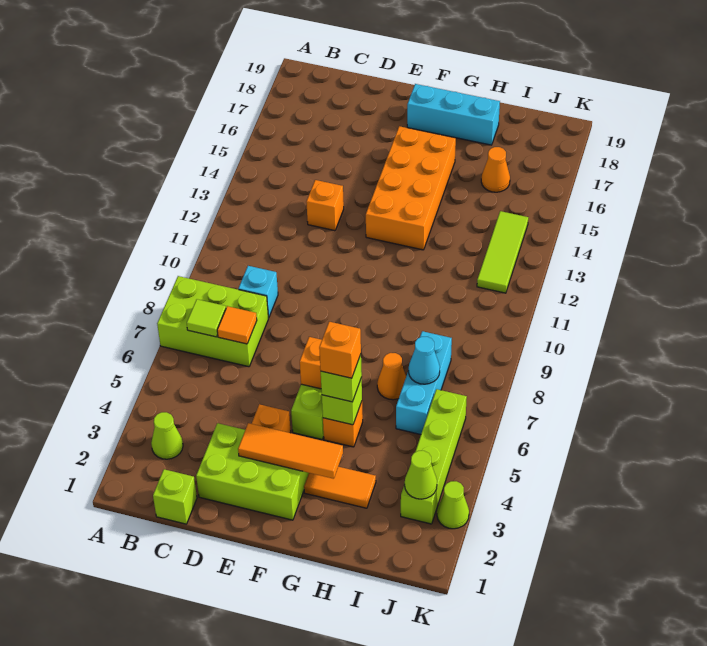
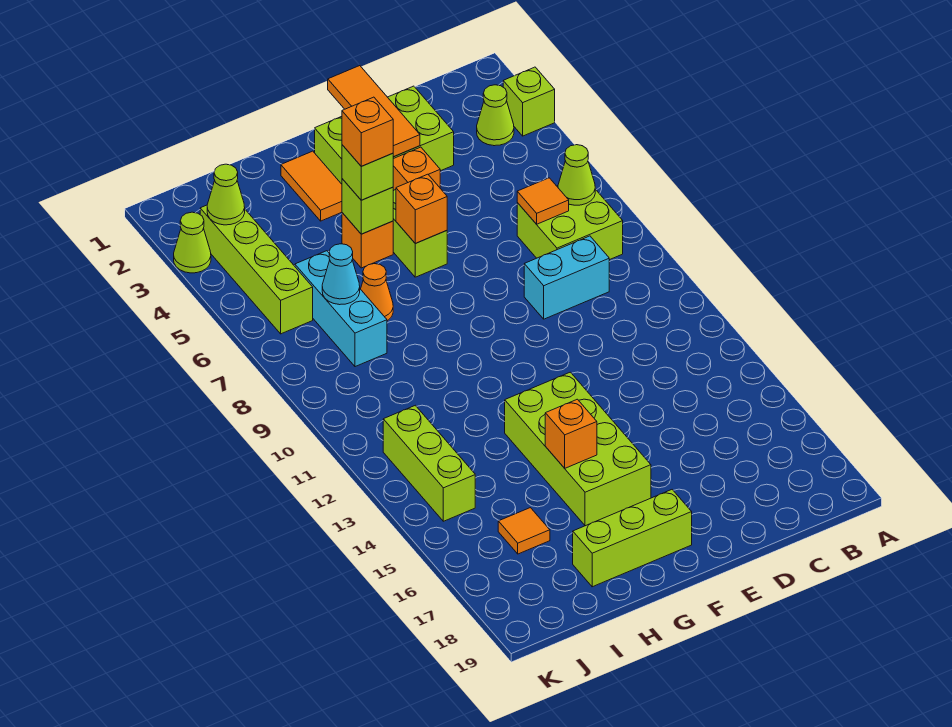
lime brick A7:C8 level 1 -> lime brick B7:C8 level 1
lime tile B7 level 2 -> lime cone B7 level 2
lime brick C1 level 1 -> lime brick A3 level 1
cyan brick C9 level 1 -> cyan brick C9:D9 level 1
orange brick D13 level 1 -> orange brick G15 level 2
orange tile E3:G3 level 2 -> orange tile E1:E3 level 2
orange brick F13:G16 level 1 -> lime brick F13:G16 level 1
cyan brick F18:H18 level 1 -> lime brick F18:H18 level 1
orange tile G3:H3 level 1 -> orange tile G2:G3 level 1
orange cone I16 level 1 -> orange tile I16 level 1
lime tile J12:J14 level 1 -> lime brick J12:J14 level 1

